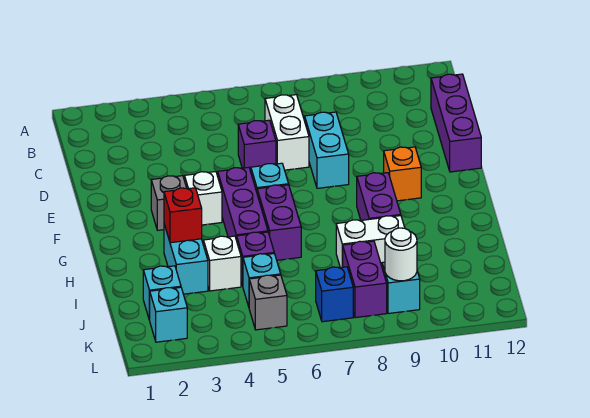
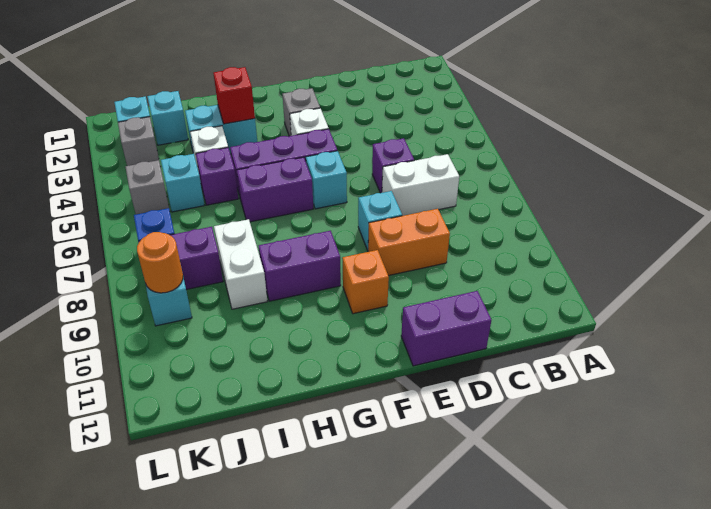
purple brick C12:E12 level 1 -> purple brick D12:E12 level 1
cyan brick D8:E8 level 1 -> cyan brick E8 level 1
none -> orange brick D9:E9 level 1
none -> grey brick K3 level 1
white round brick K9 level 2 -> orange round brick K9 level 2

